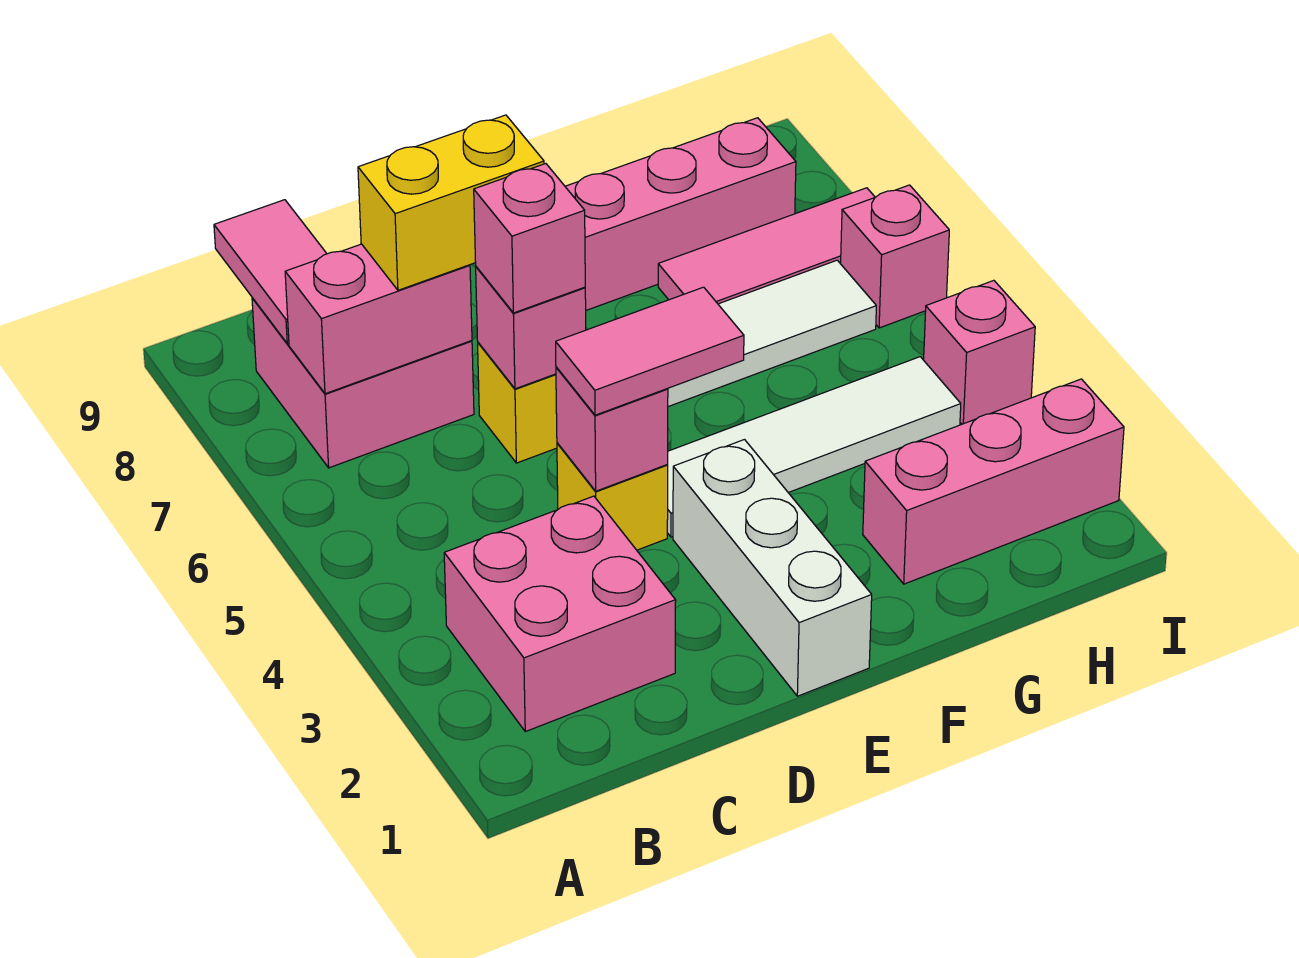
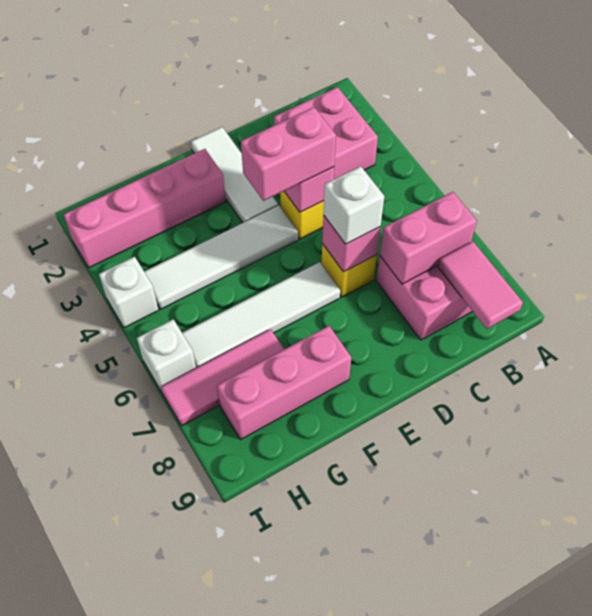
yellow brick C7:D7 level 3 -> none
pink tile D4:E4 level 3 -> pink brick D4:E4 level 3
pink brick D6 level 3 -> white brick D6 level 3
white brick E1:E3 level 1 -> white tile E1:E3 level 1
pink brick G2:I2 level 1 -> pink brick F2:I2 level 1
pink brick I4 level 1 -> white brick I4 level 1
pink brick I6 level 1 -> white brick I6 level 1

